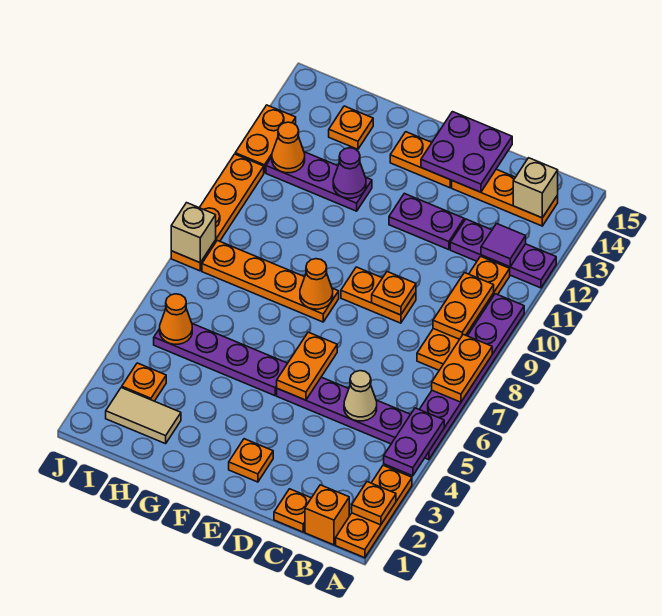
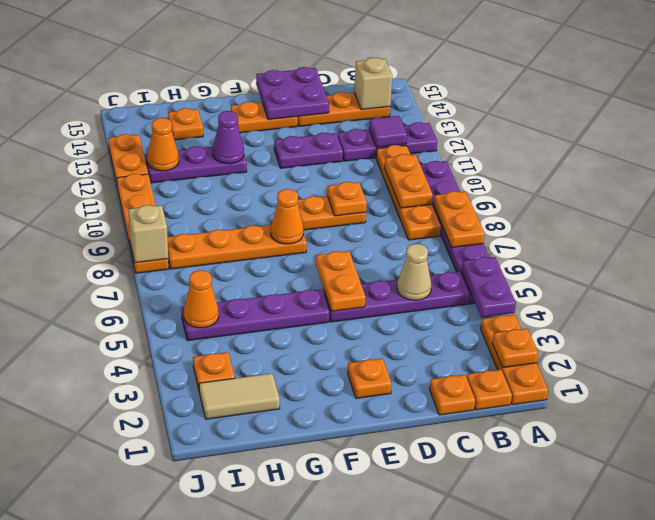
orange brick B1 level 1 -> orange plate B1 level 1

